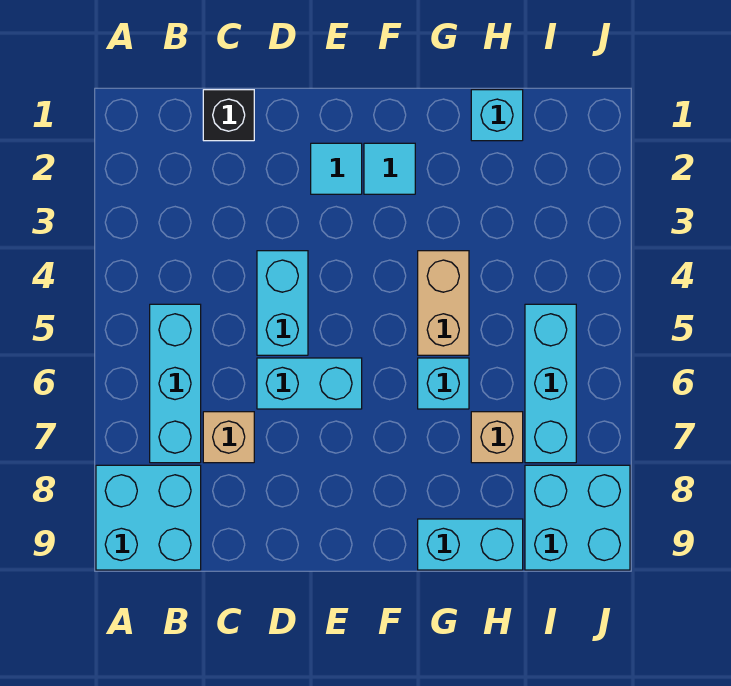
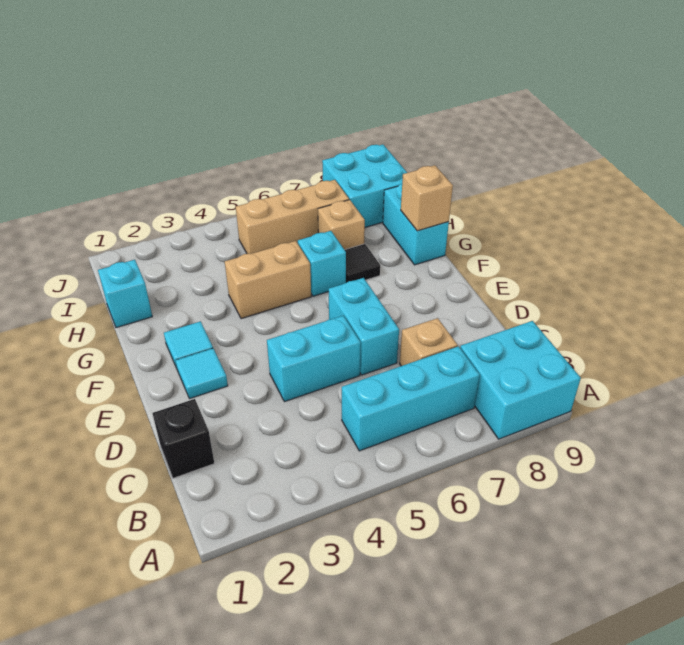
none -> black tile G7 level 1
none -> tan brick G9 level 2
cyan brick I5:I7 level 1 -> tan brick I5:I7 level 1

